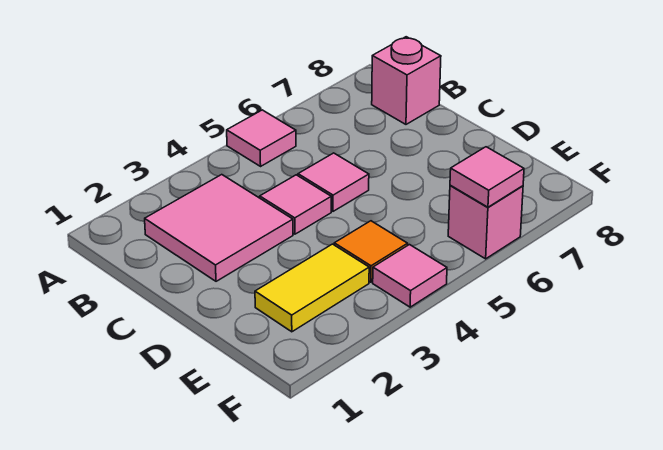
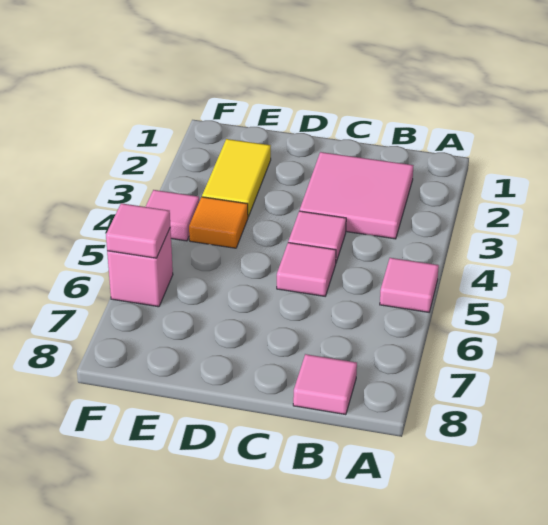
pink brick B8 level 1 -> pink tile B8 level 1

